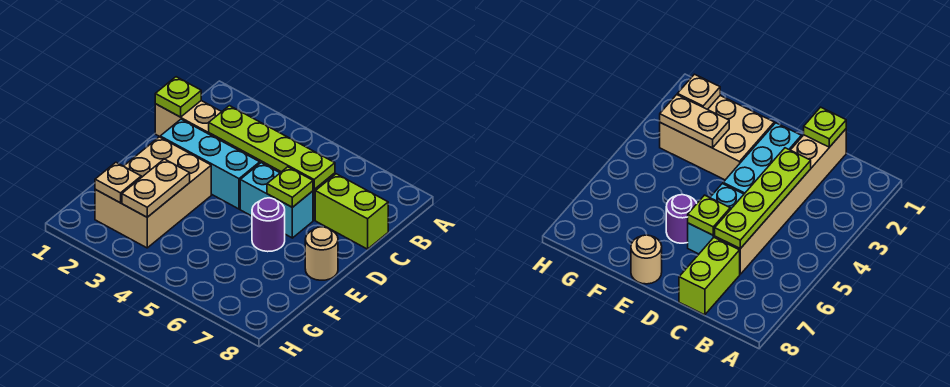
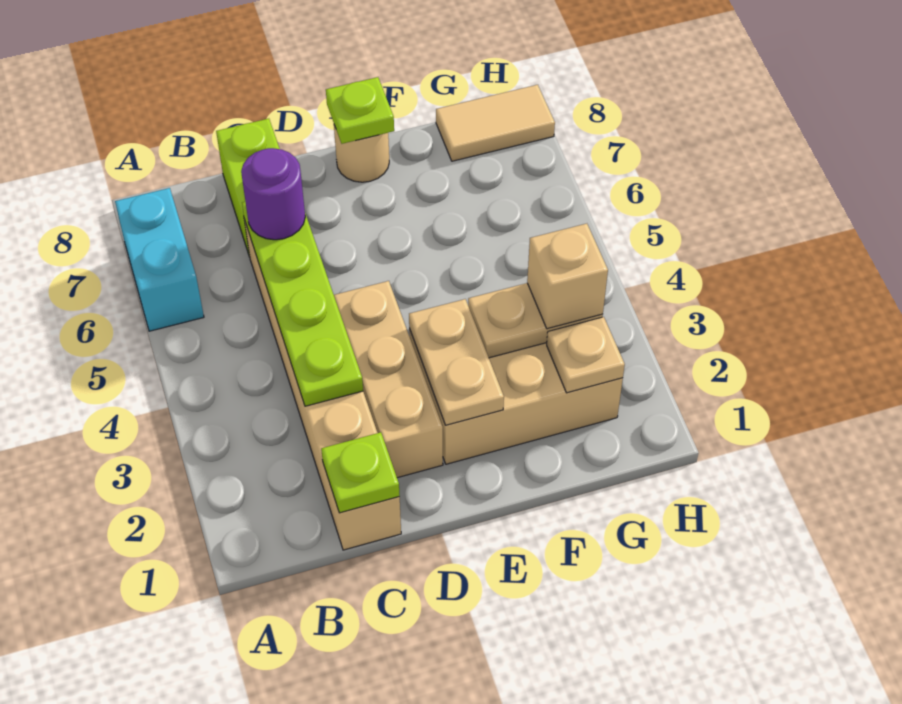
cyan brick D2:D4 level 1 -> tan brick D2:D4 level 1
cyan brick D5:D6 level 1 -> cyan brick A6:A7 level 1
lime plate D6 level 2 -> lime plate E8 level 2
none -> tan plate E2:E3 level 2
purple round brick E6 level 1 -> purple round brick C6 level 3
none -> tan brick G3 level 3
none -> tan tile G8:H8 level 1

